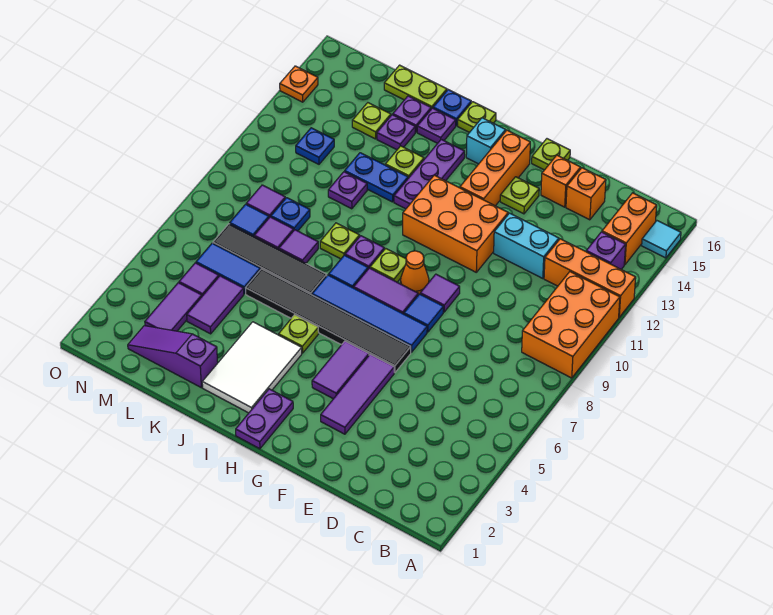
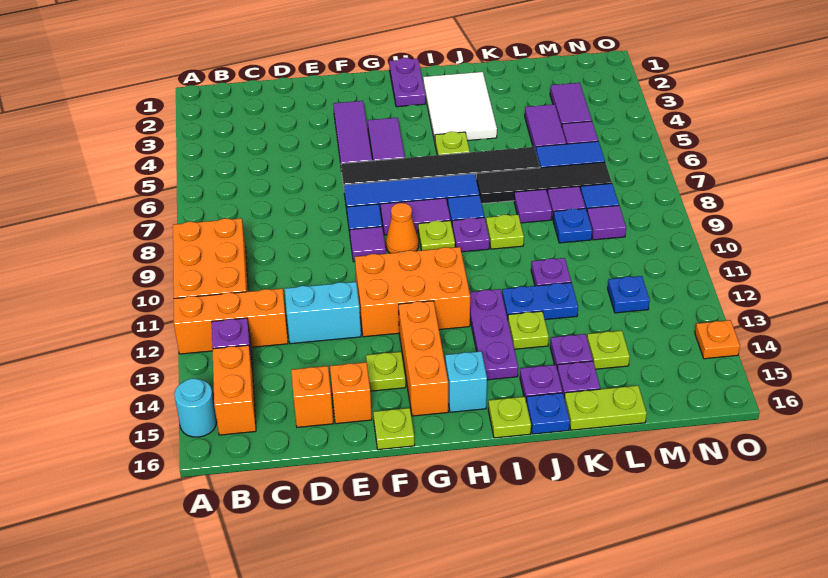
cyan tile A15 level 1 -> cyan round brick A15 level 1
purple slope K2:M2 level 1 top K -> none

